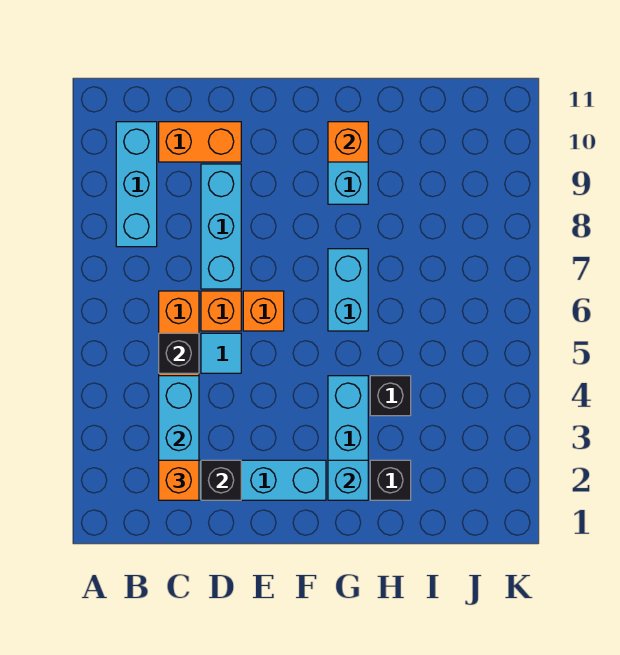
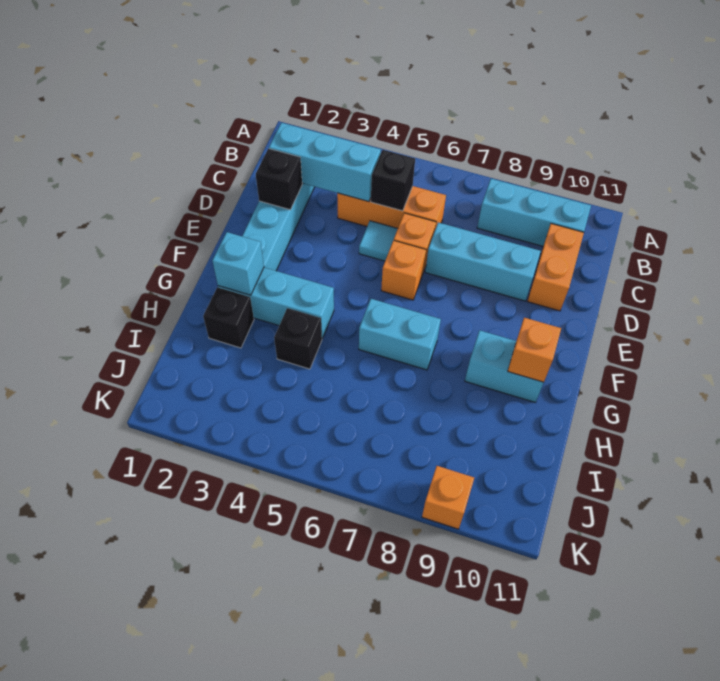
orange brick C2 level 3 -> orange brick K9 level 1

